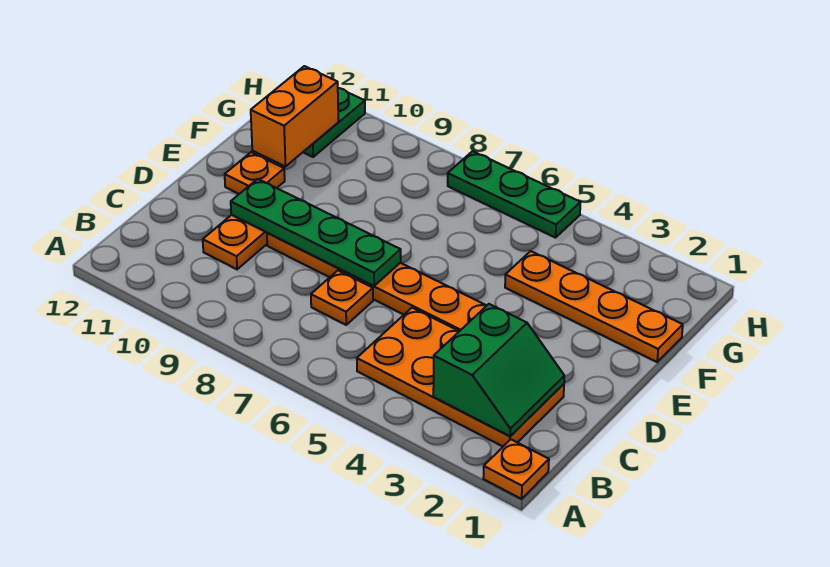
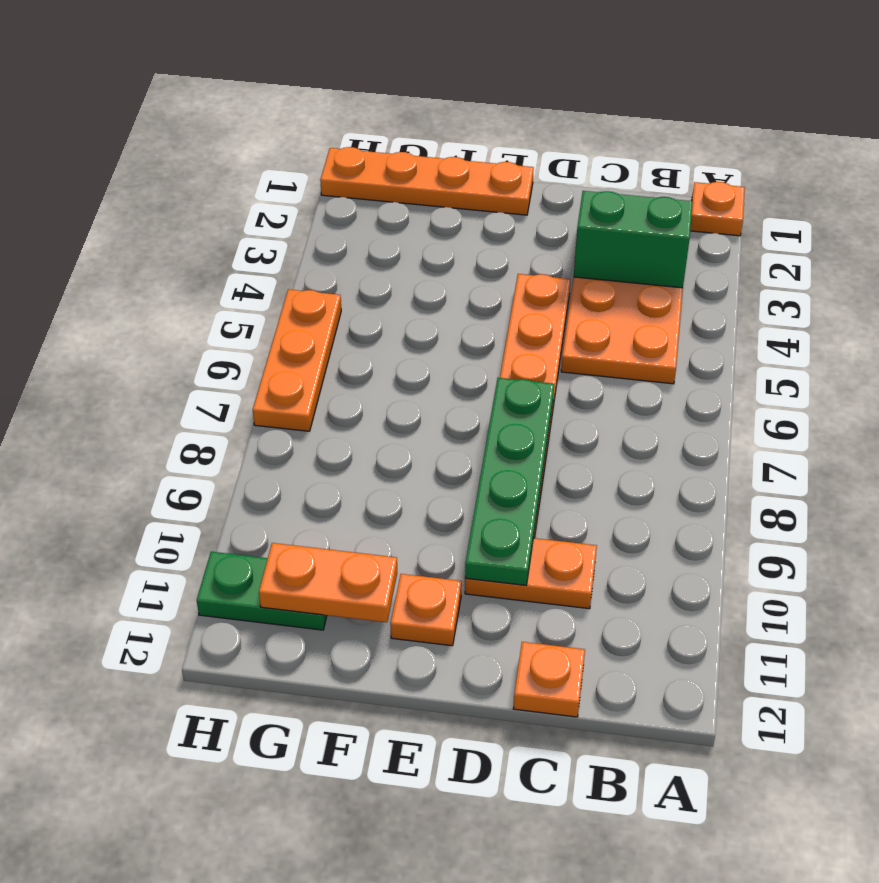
orange plate C7 level 1 -> orange plate C12 level 1
orange plate F1:F4 level 1 -> orange plate E1:H1 level 1
orange brick F11:G11 level 2 -> orange plate F11:G11 level 2
green plate H5:H7 level 1 -> orange plate H5:H7 level 1

